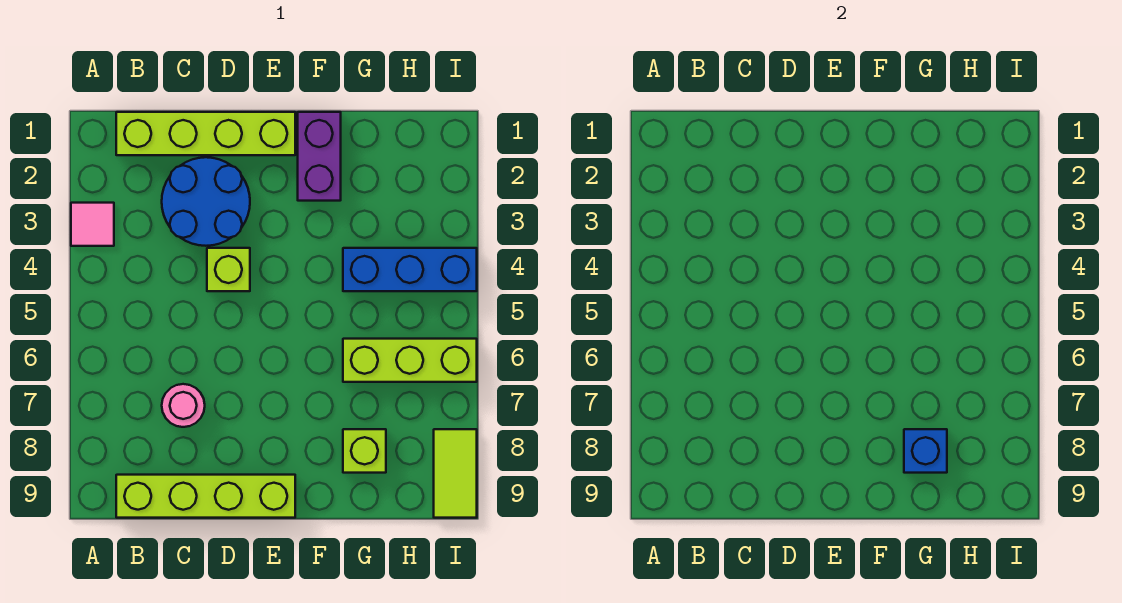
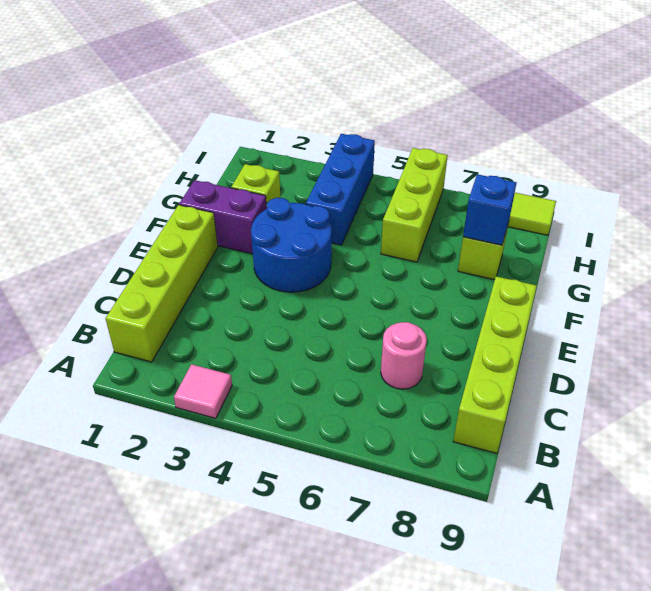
blue round brick C2:D3 level 1 -> blue round brick E3:F4 level 1
lime brick D4 level 1 -> lime brick G2 level 1

